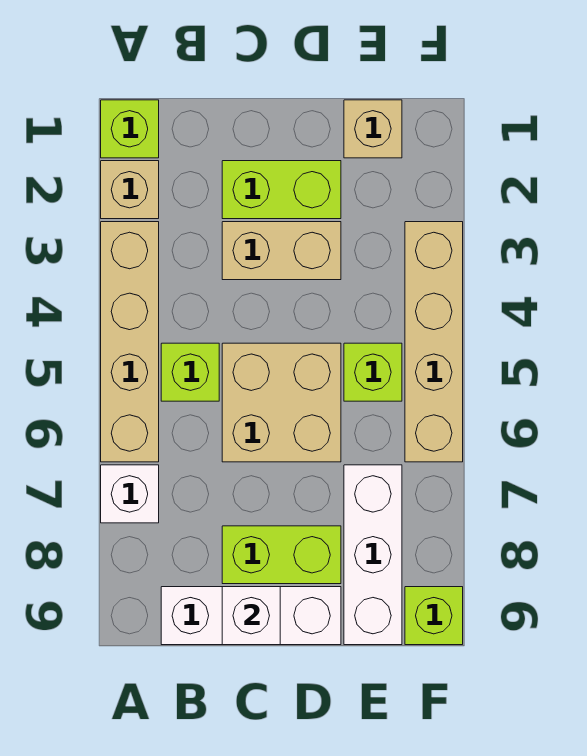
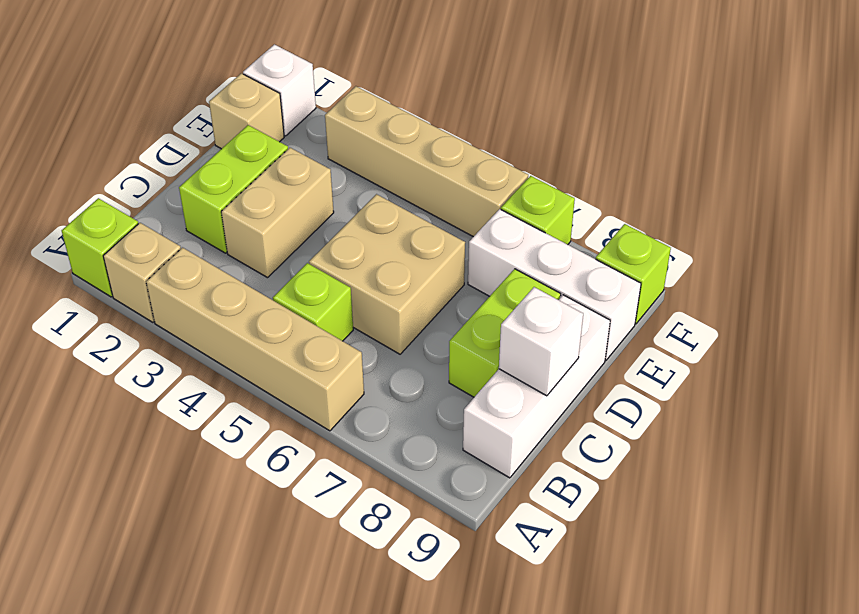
white brick A7 level 1 -> white brick F1 level 1
lime brick E5 level 1 -> lime brick F7 level 1

